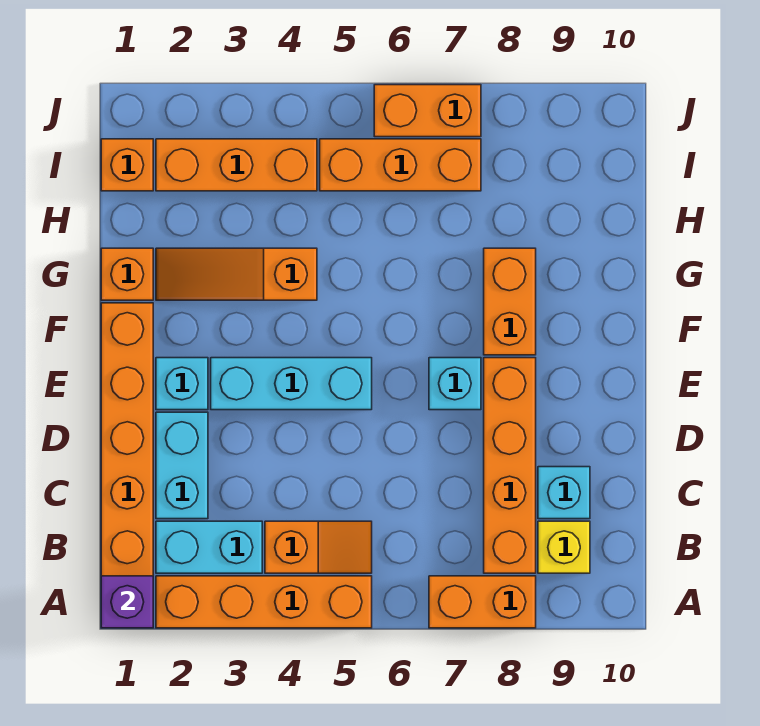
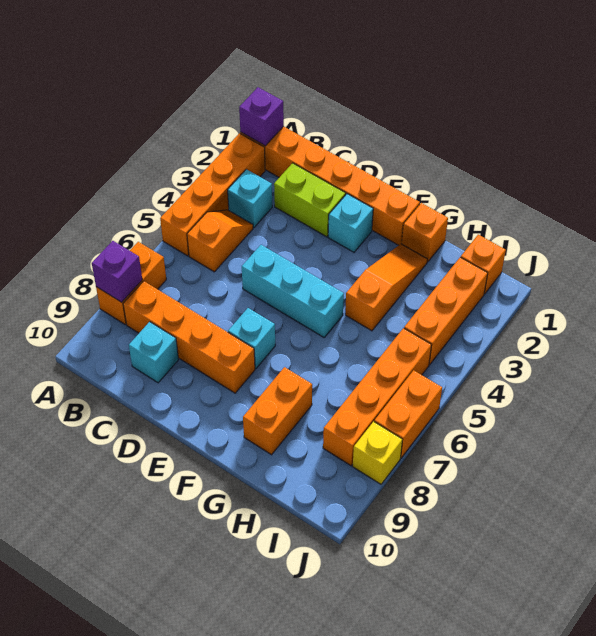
none -> purple brick A8 level 2
cyan brick B2:B3 level 1 -> cyan brick B3 level 1
orange slope B4:B5 level 1 top 4 -> orange slope B4:B5 level 1 top 5
yellow brick B9 level 1 -> yellow brick J8 level 1
cyan brick C2:D2 level 1 -> lime brick C2:D2 level 1
cyan brick E3:E5 level 1 -> cyan brick D5:F5 level 1
orange brick F8:G8 level 1 -> orange brick G8:G9 level 1
orange brick I5:I7 level 1 -> orange brick I5:I8 level 1

